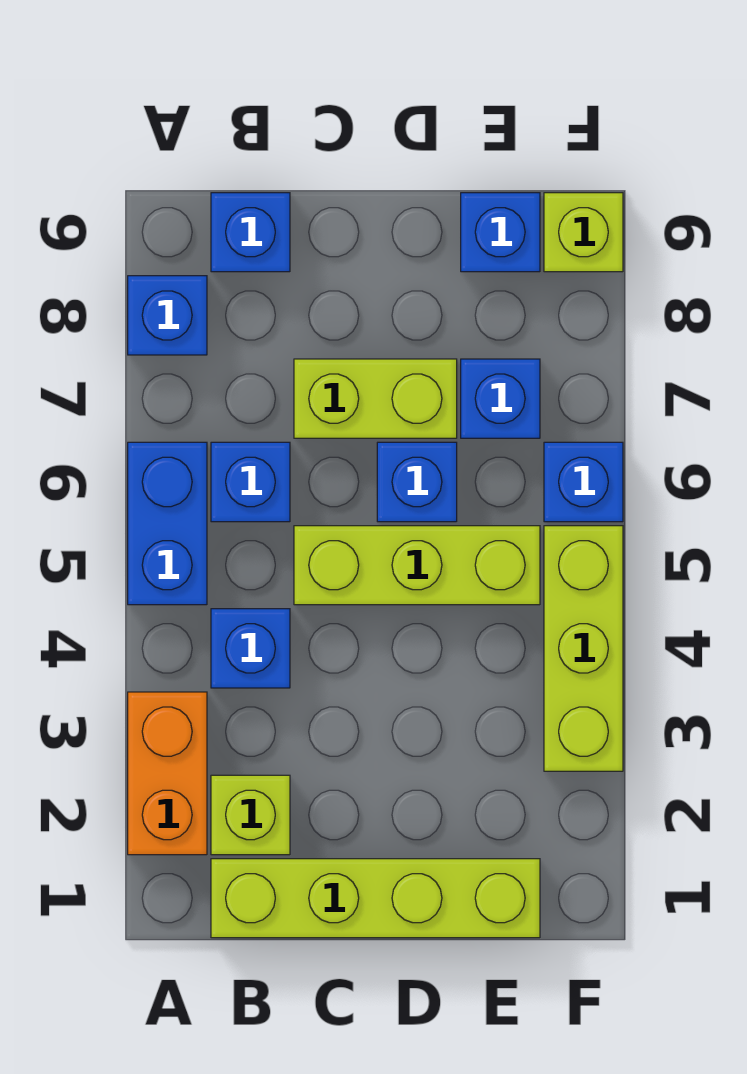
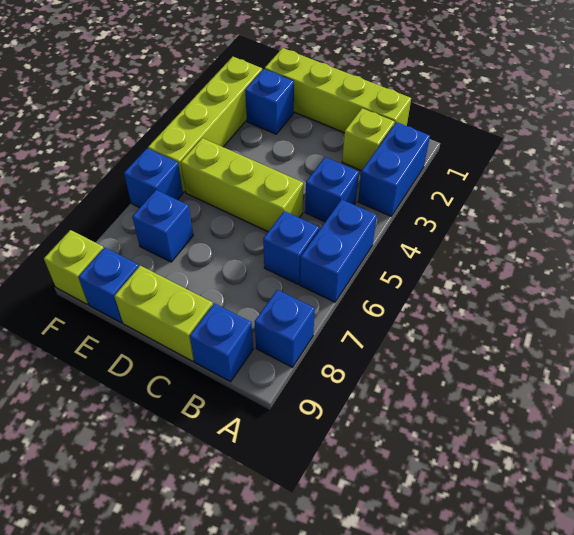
orange brick A2:A3 level 1 -> blue brick A2:A3 level 1
lime brick C7:D7 level 1 -> lime brick C9:D9 level 1
blue brick D6 level 1 -> blue brick E2 level 1
lime brick F3:F5 level 1 -> lime brick F2:F5 level 1

